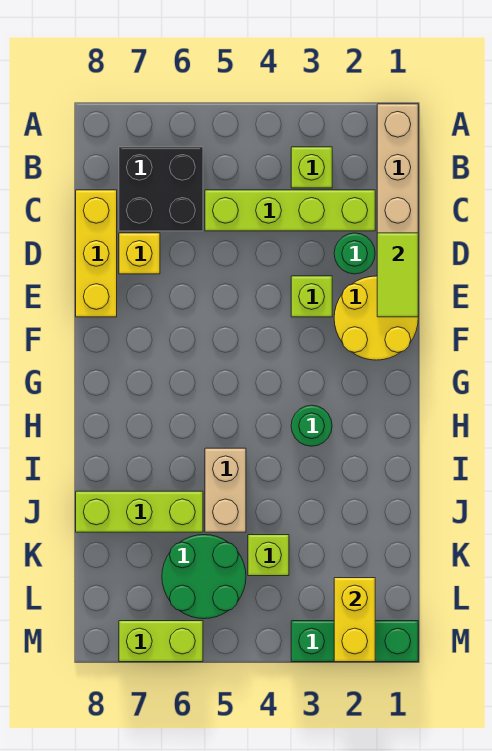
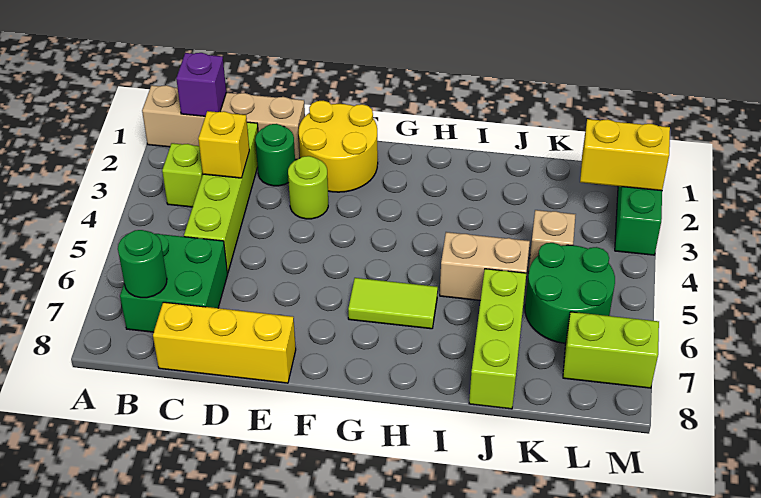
none -> purple brick B1 level 2
black brick B6:C7 level 1 -> green brick B6:C7 level 1
lime tile D1:E1 level 2 -> lime tile G6:H6 level 1
yellow brick D7 level 1 -> yellow brick C3 level 2
lime brick E3 level 1 -> lime round brick E3 level 1
green round brick H3 level 1 -> green round brick B7 level 2
lime brick K4 level 1 -> tan brick K4 level 1
lime brick M6:M7 level 1 -> lime brick L7:M7 level 1

